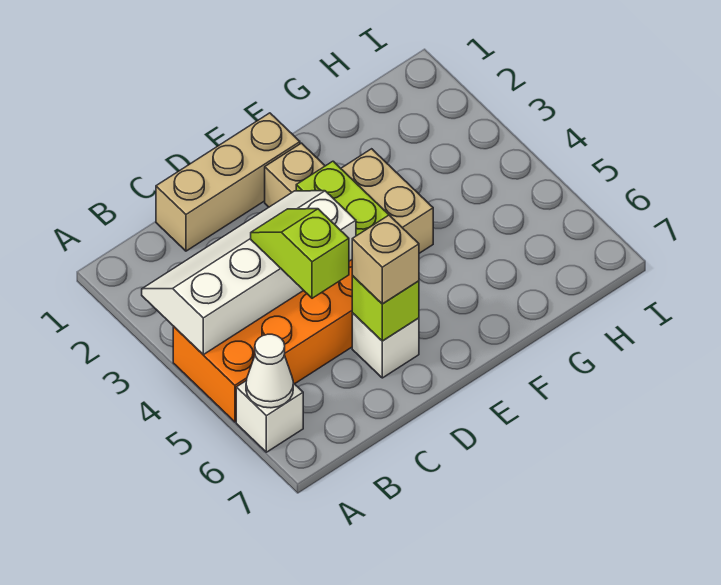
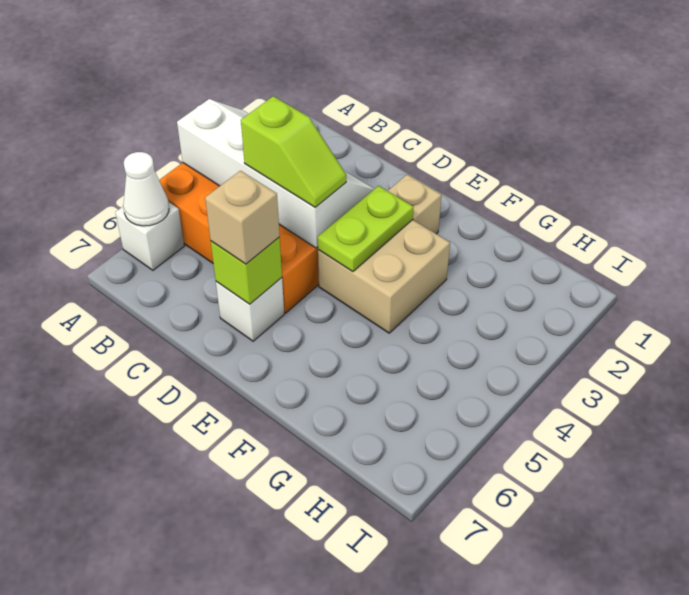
tan brick C1:E1 level 1 -> none
lime slope C4:C5 level 3 top 5 -> lime slope C4:D4 level 3 top C

